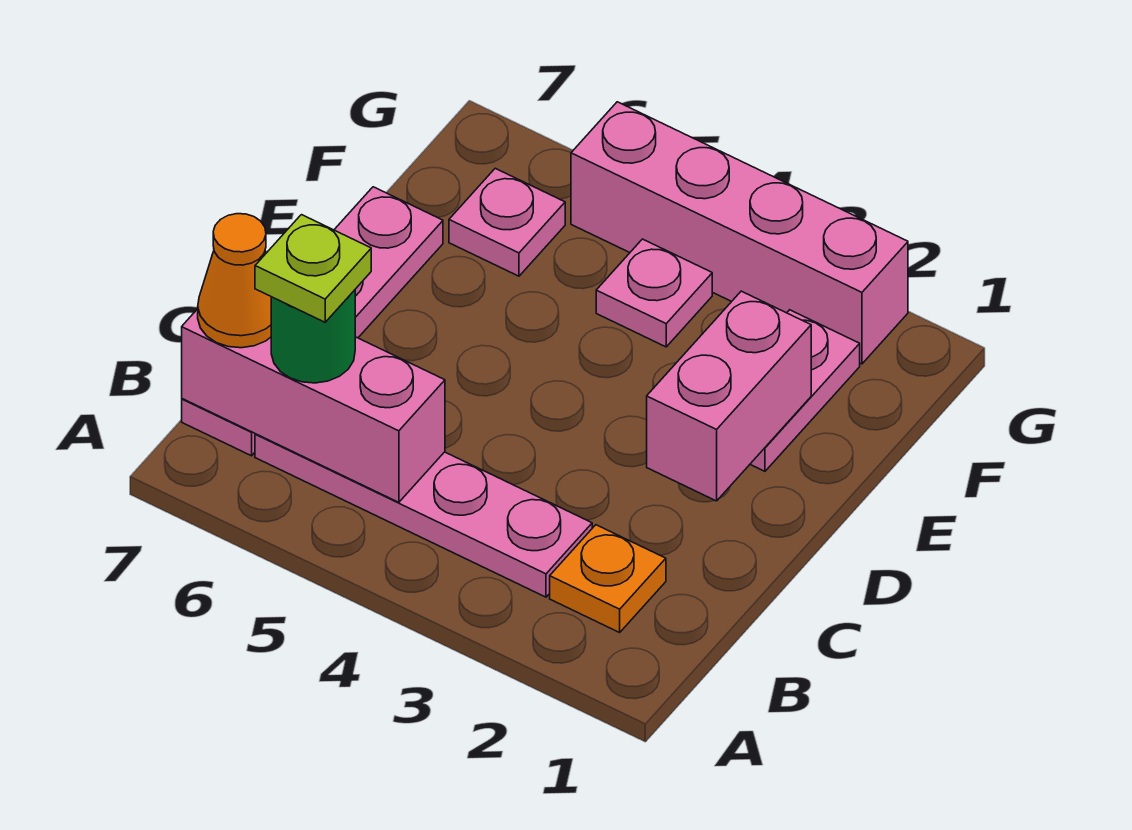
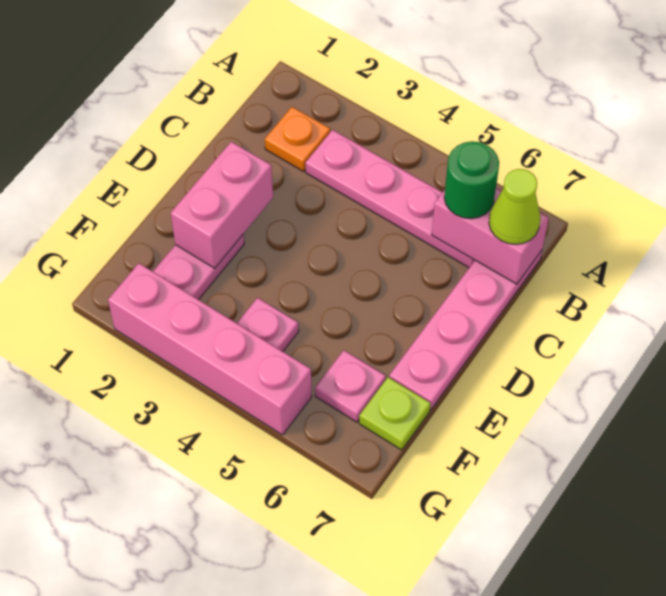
pink brick B5:B7 level 2 -> pink brick B6:B7 level 2
lime plate B6 level 4 -> lime plate F7 level 1
orange cone B7 level 3 -> lime cone B7 level 3

